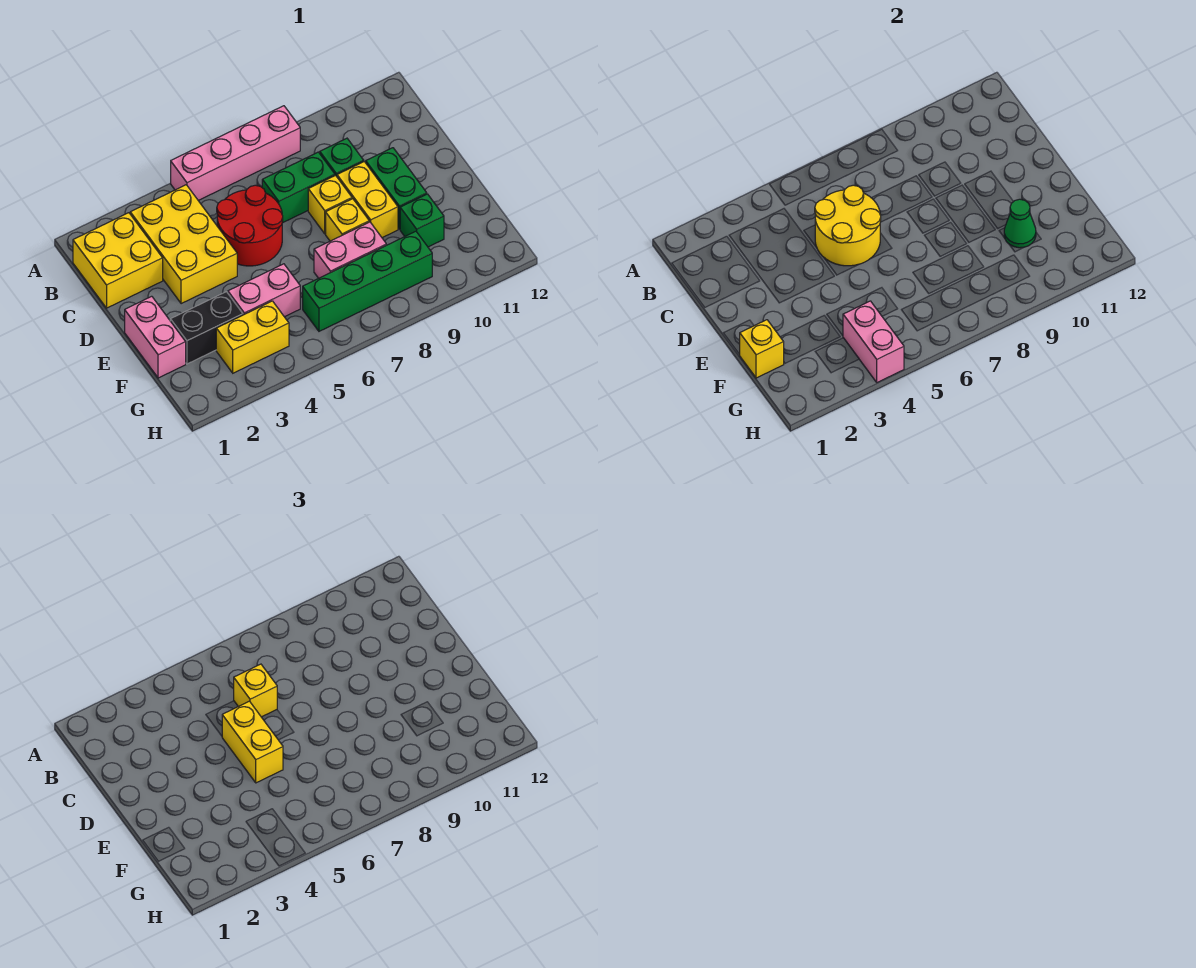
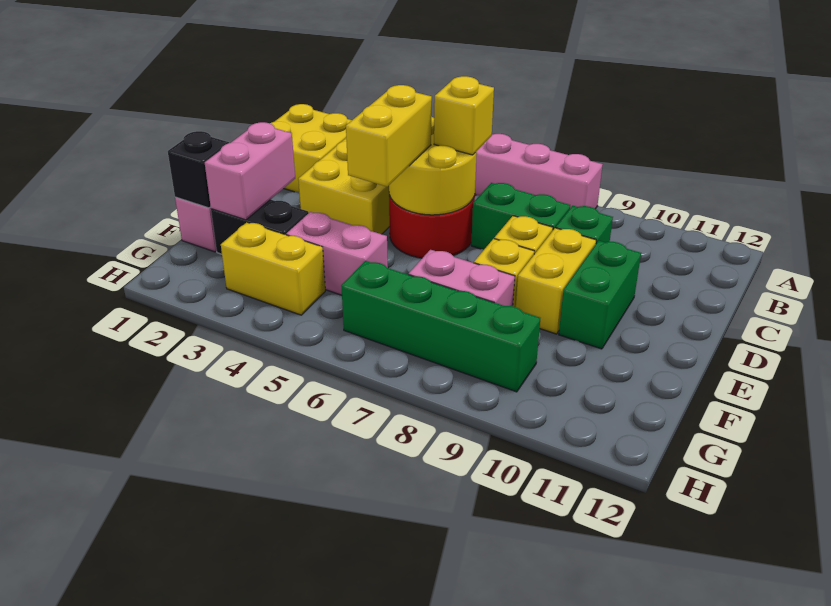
yellow brick F1 level 2 -> black brick F1 level 2
green brick F10 level 1 -> none
green cone F10 level 2 -> none
pink brick G4:H4 level 2 -> pink brick E2:F2 level 2

